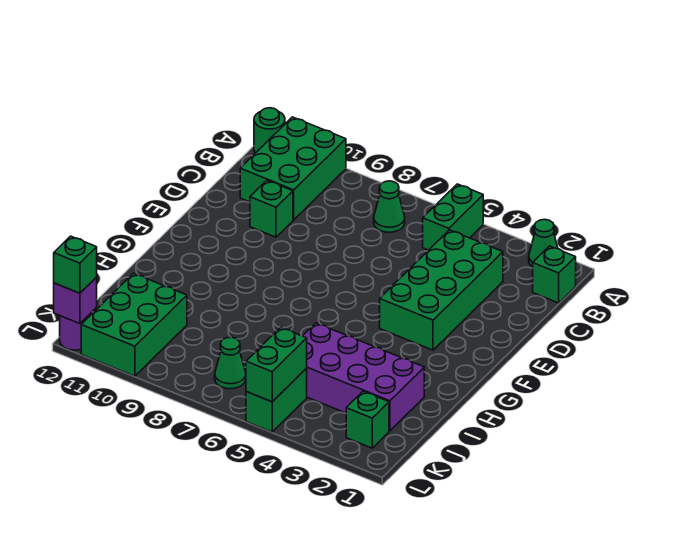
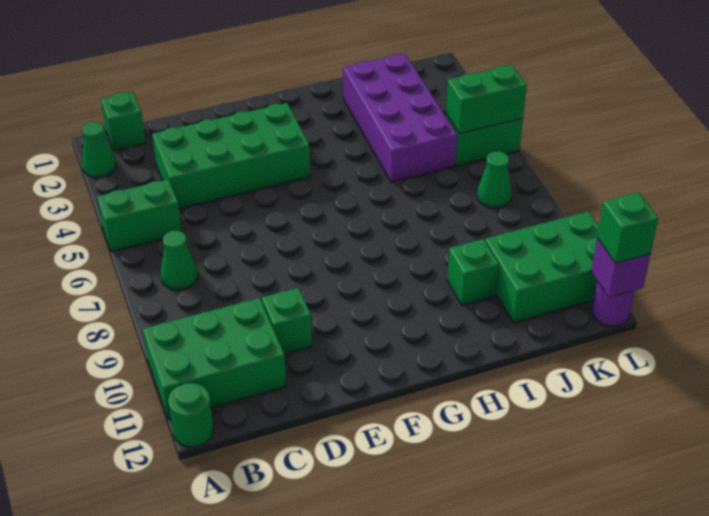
green brick K2 level 1 -> green brick I10 level 1

